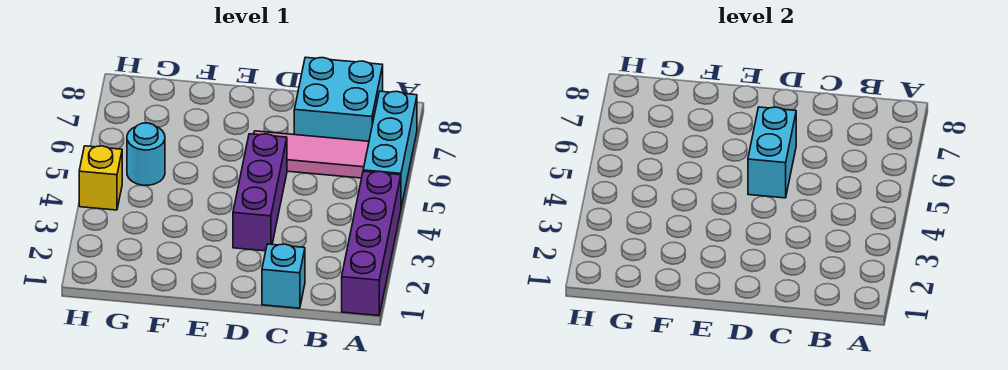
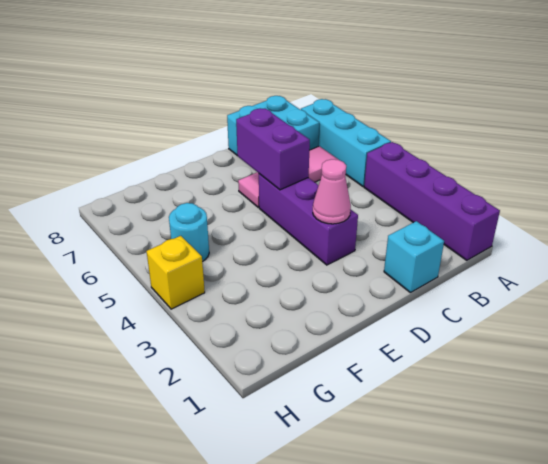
none -> pink cone D3 level 2
cyan brick D5:D6 level 2 -> purple brick D5:D6 level 2

